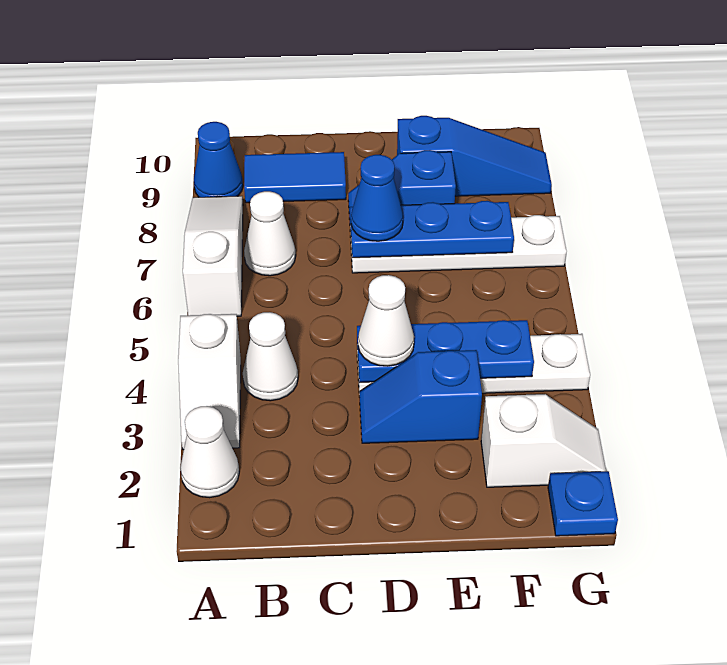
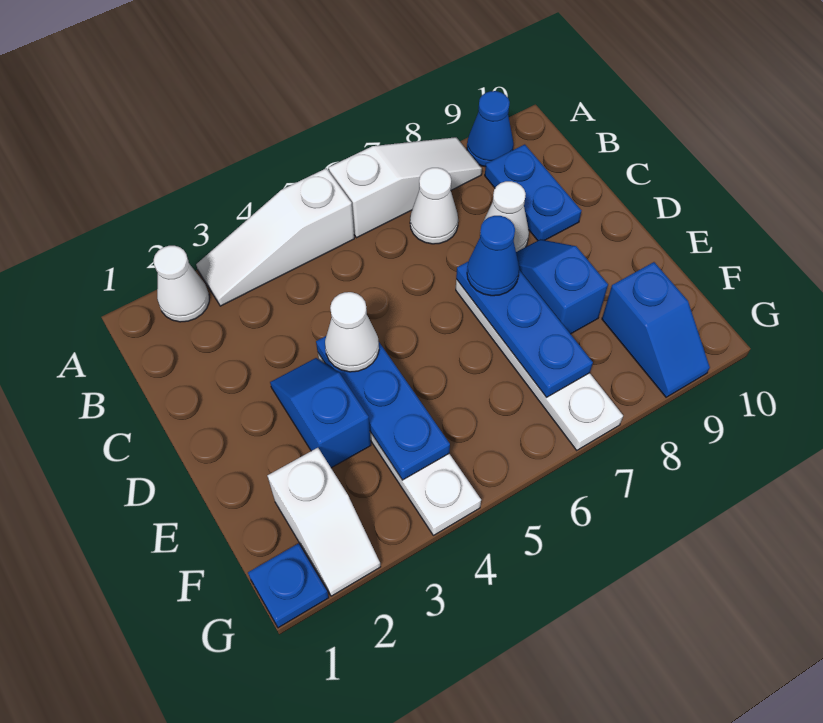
white slope A3:A4 level 1 top 4 -> white slope A3:A5 level 1 top 5
white cone B4 level 1 -> white cone C8 level 1
blue tile B9:C9 level 1 -> blue plate B9:C9 level 1
blue slope E9:G9 level 1 top E -> blue slope F9:G9 level 1 top F

